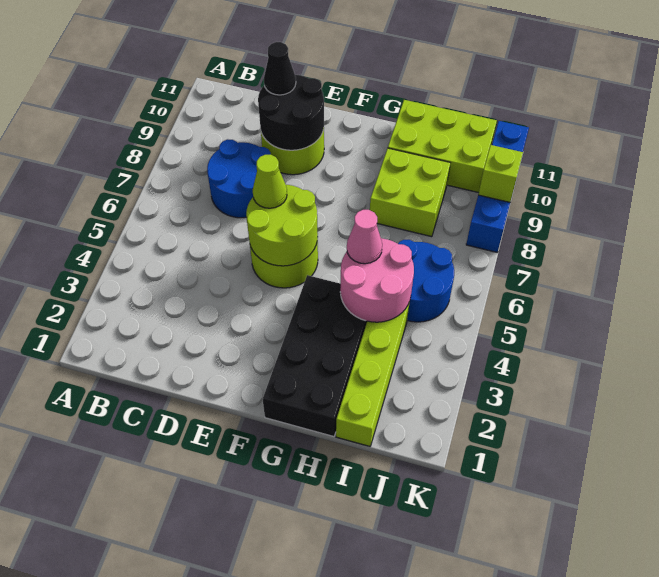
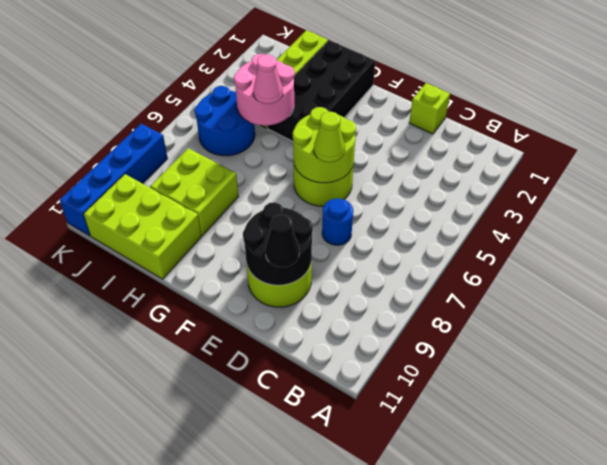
blue round brick C7:D8 level 1 -> blue round brick D7 level 1
lime brick K9 level 2 -> lime brick D1 level 1

